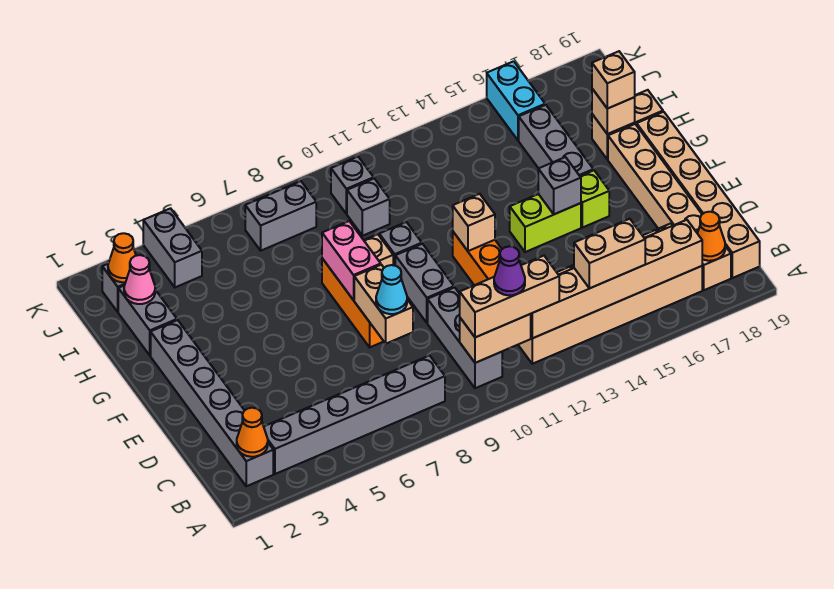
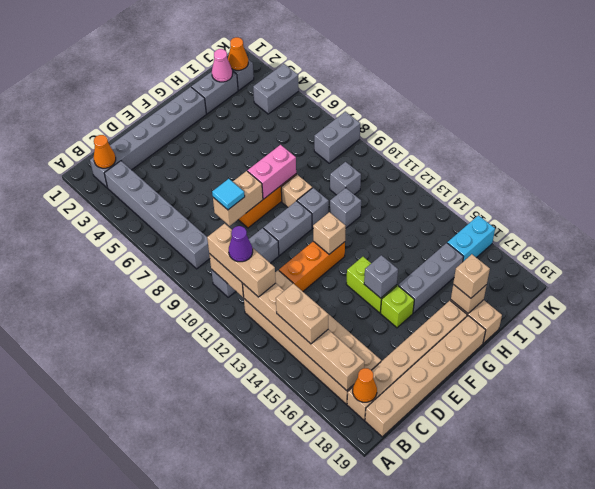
cyan cone D8 level 3 -> cyan tile D8 level 3
grey brick J7:J8 level 1 -> grey brick J8:K8 level 1
grey brick J10 level 1 -> grey brick H11 level 1

